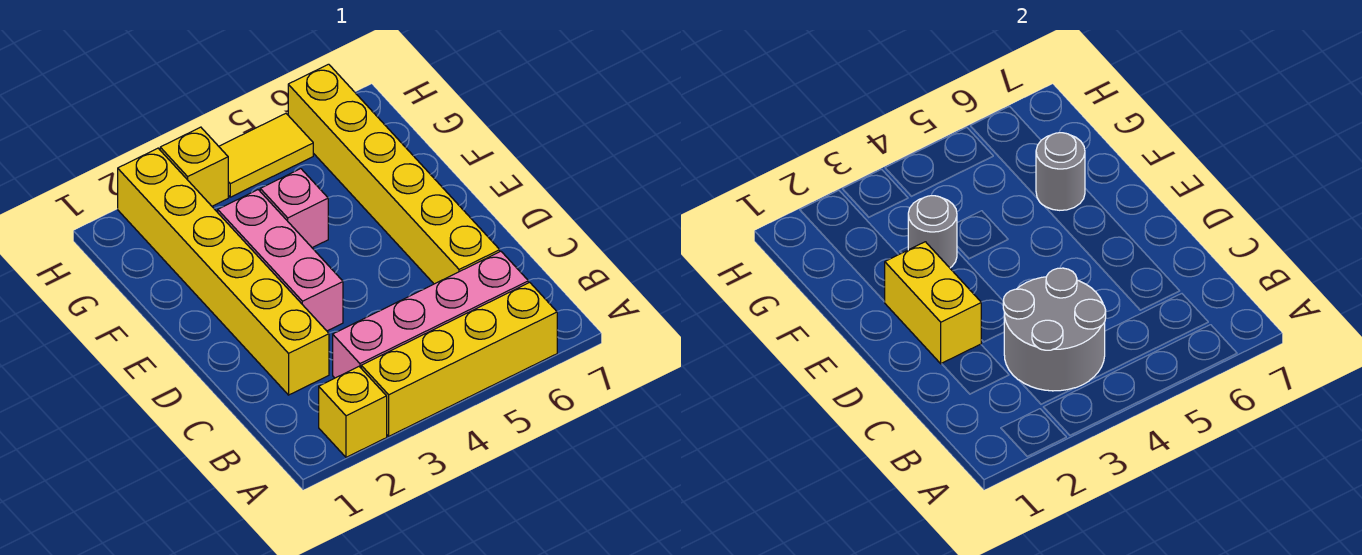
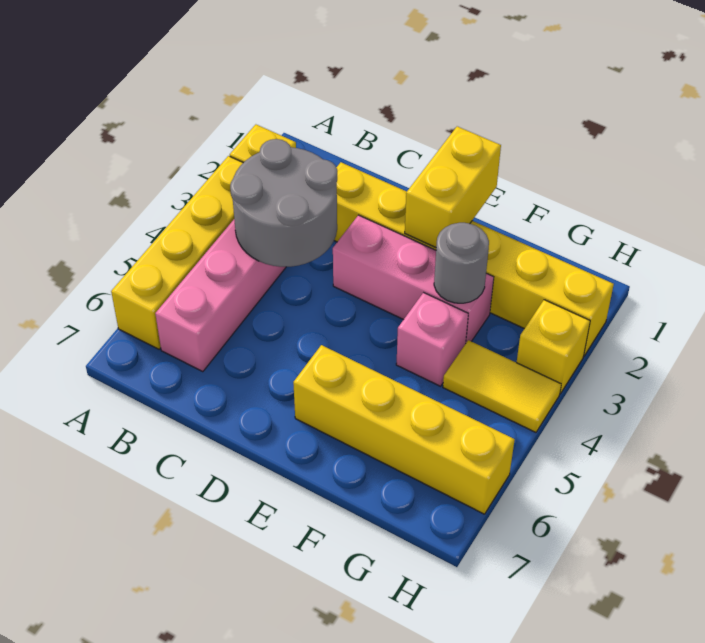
yellow brick C6:H6 level 1 -> yellow brick E6:H6 level 1
yellow brick D2:E2 level 2 -> yellow brick E1:E2 level 2
grey round brick F6 level 2 -> none
yellow tile H4:H5 level 1 -> yellow tile G4:H4 level 1

